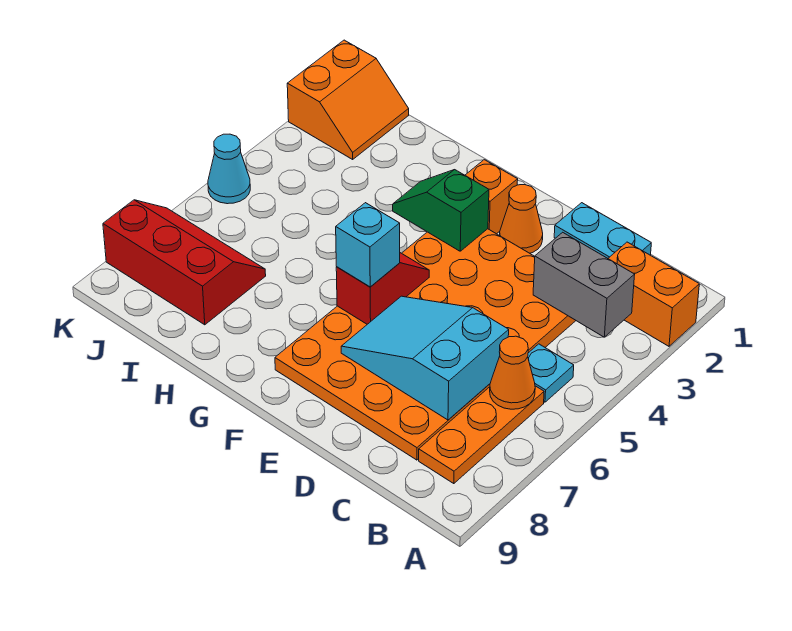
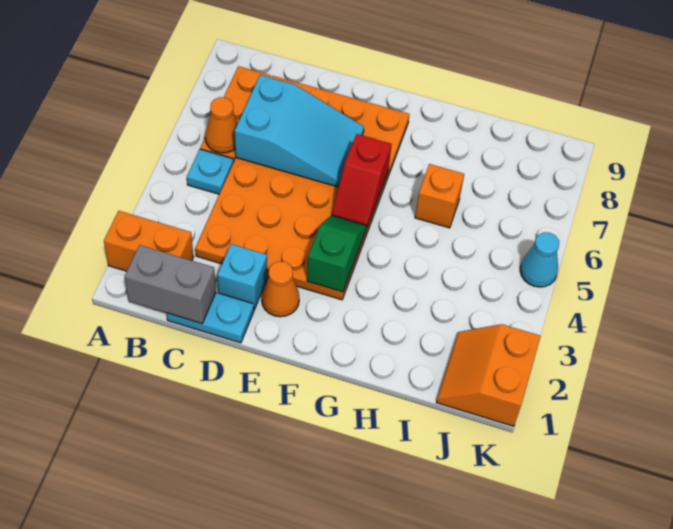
grey brick B3:C3 level 2 -> grey brick B1:C1 level 2
orange brick F2 level 1 -> orange brick H6 level 1
green slope F3:G3 level 2 top F -> green slope F3:F4 level 2 top 3
cyan brick F6 level 3 -> cyan brick D2 level 1
red slope I7:K8 level 1 top 8 -> none

